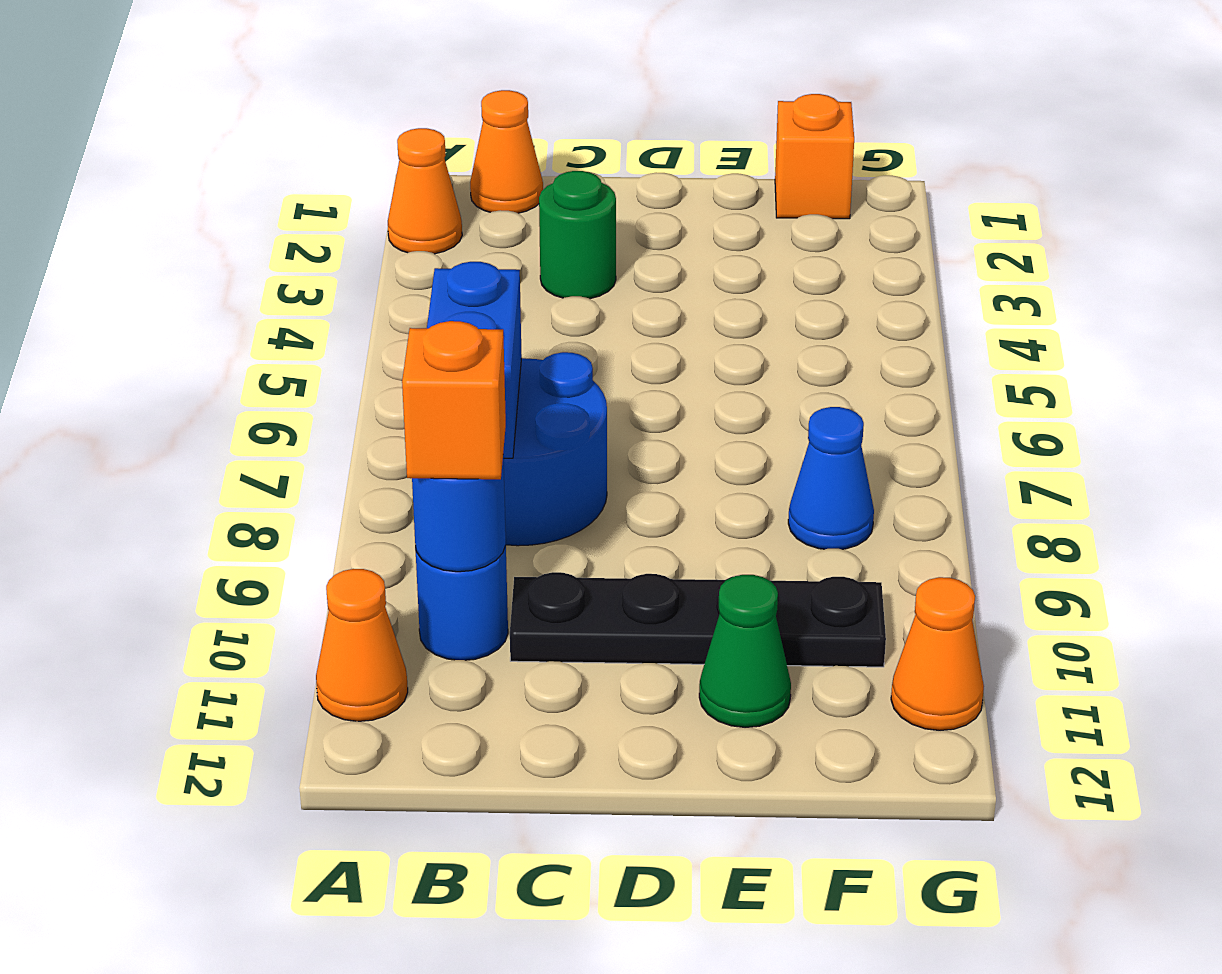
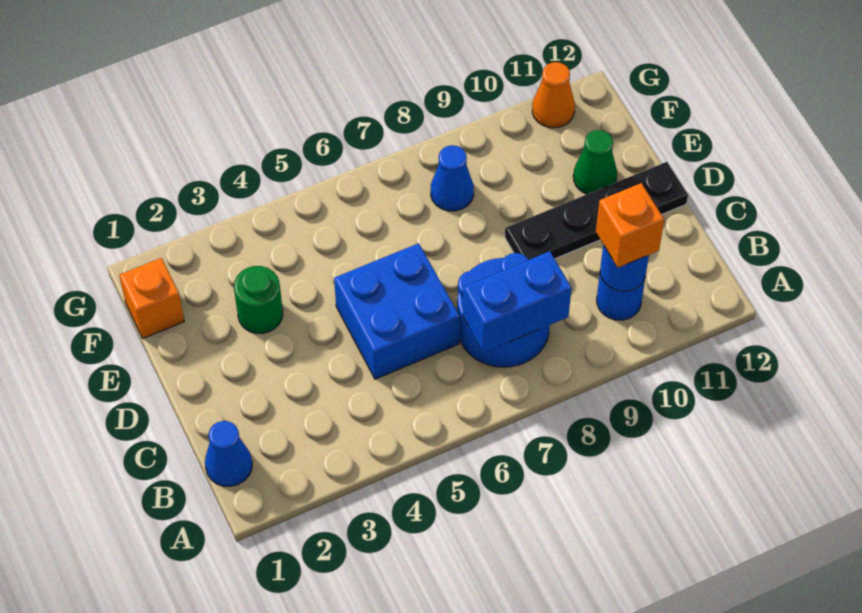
orange cone A2 level 1 -> none
orange cone A11 level 1 -> none
orange cone B1 level 1 -> blue cone B1 level 1
green round brick C3 level 1 -> green round brick E3 level 1
none -> blue brick C5:D6 level 1
black plate C10:F10 level 1 -> black plate D9:D12 level 1

